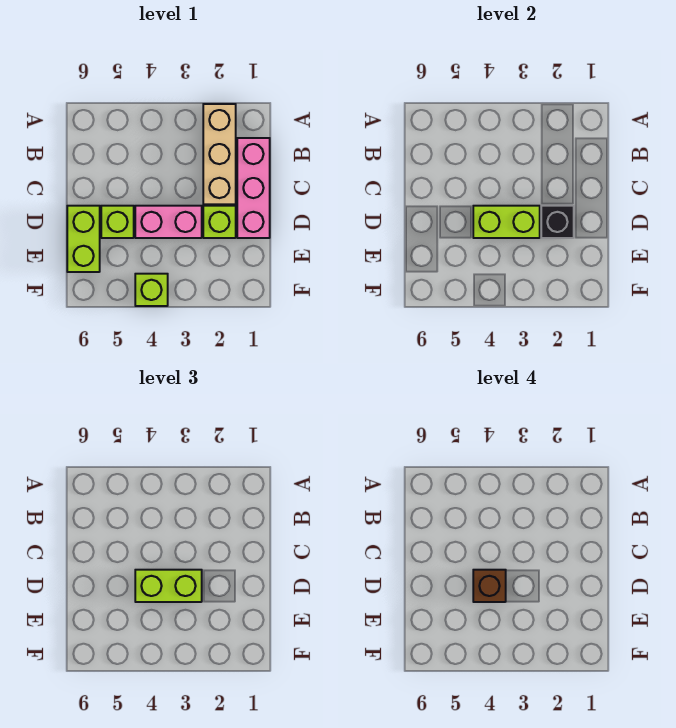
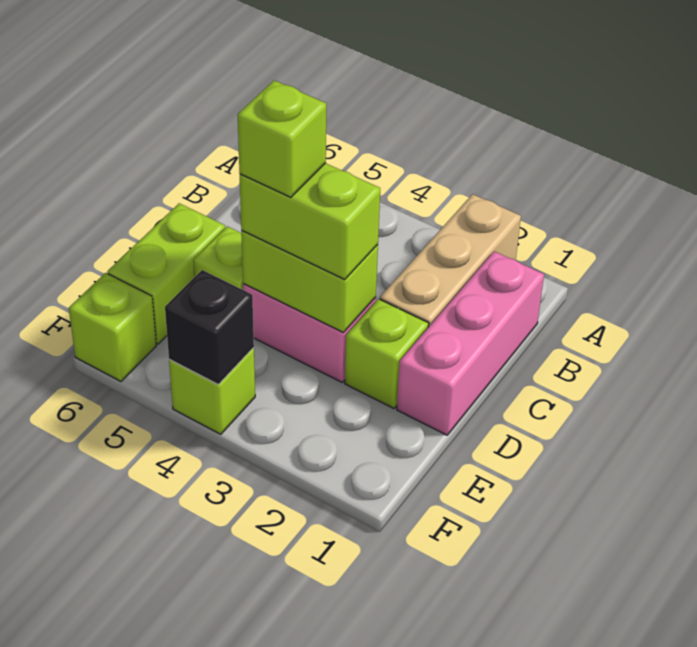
black brick D2 level 2 -> black brick F4 level 2
brown brick D4 level 4 -> lime brick D4 level 4
none -> lime brick F6 level 1

